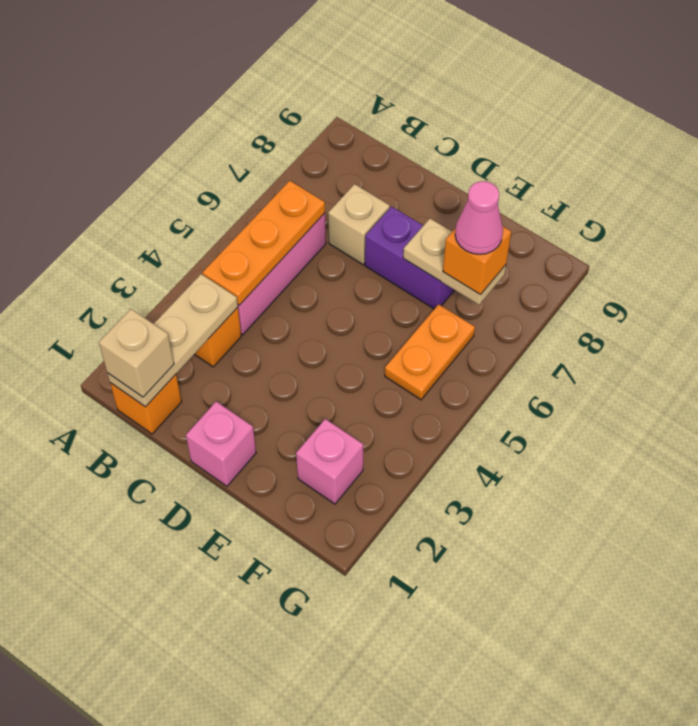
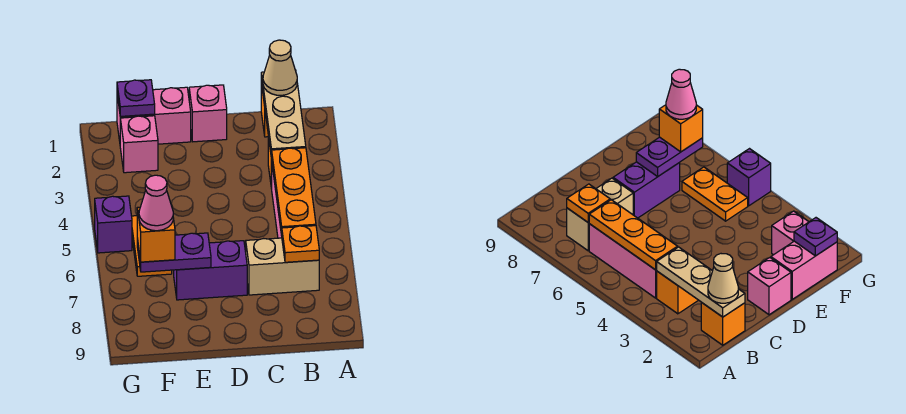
tan brick B1 level 3 -> tan cone B1 level 3
none -> orange plate B7 level 2
tan brick C7 level 1 -> tan brick B7:C7 level 1
none -> pink brick E1:F1 level 1
tan plate E7:F7 level 2 -> purple plate E7:F7 level 2
none -> purple plate F1 level 2
none -> purple brick G5 level 1

